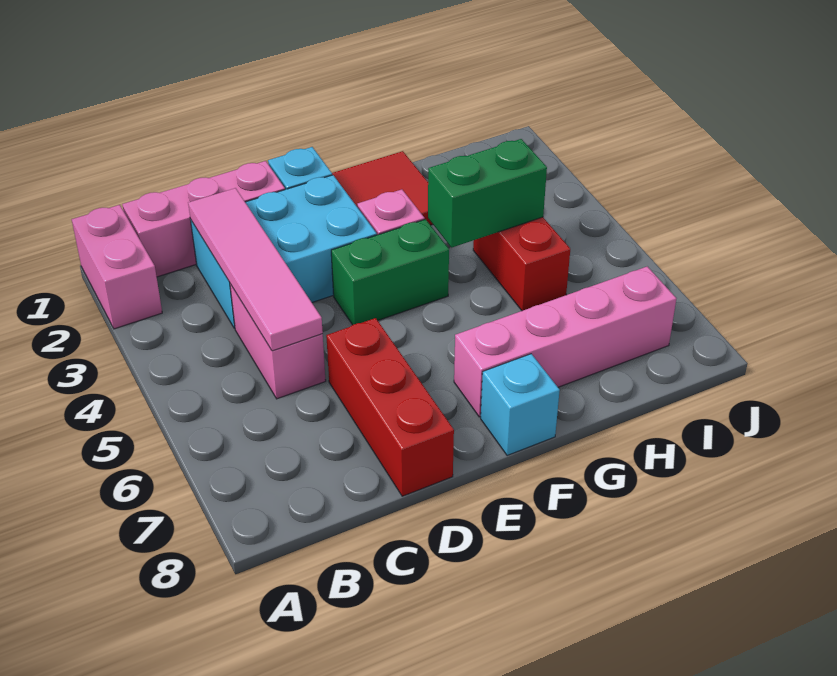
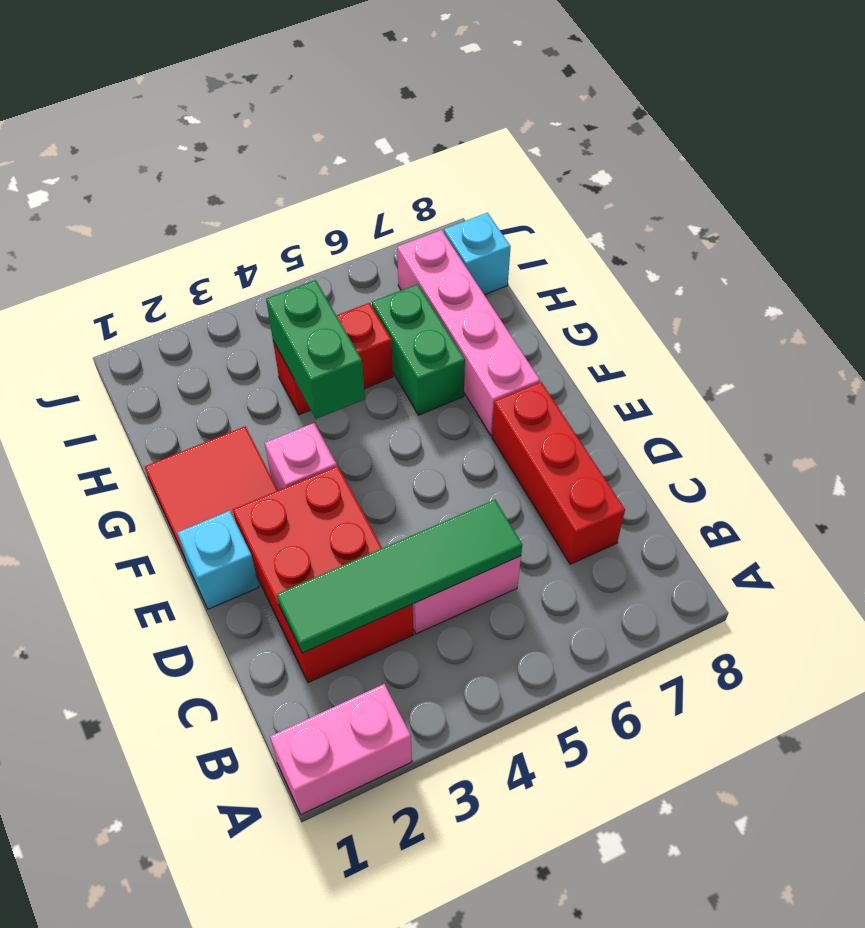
pink brick B1:D1 level 1 -> none
cyan brick C2:E3 level 1 -> red brick C2:E3 level 1
pink tile C2:C5 level 2 -> green tile C2:C5 level 2
red brick D6:D8 level 1 -> red brick C7:E7 level 1
green brick E4:F4 level 1 -> green brick G6:H6 level 1
cyan brick F8 level 1 -> cyan brick I8 level 1

